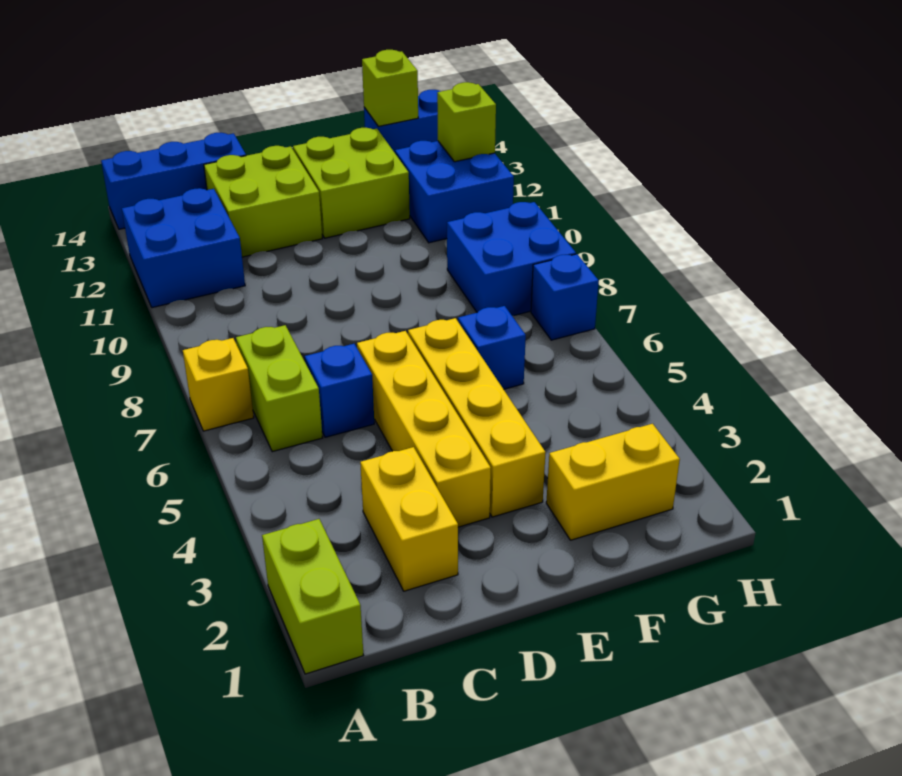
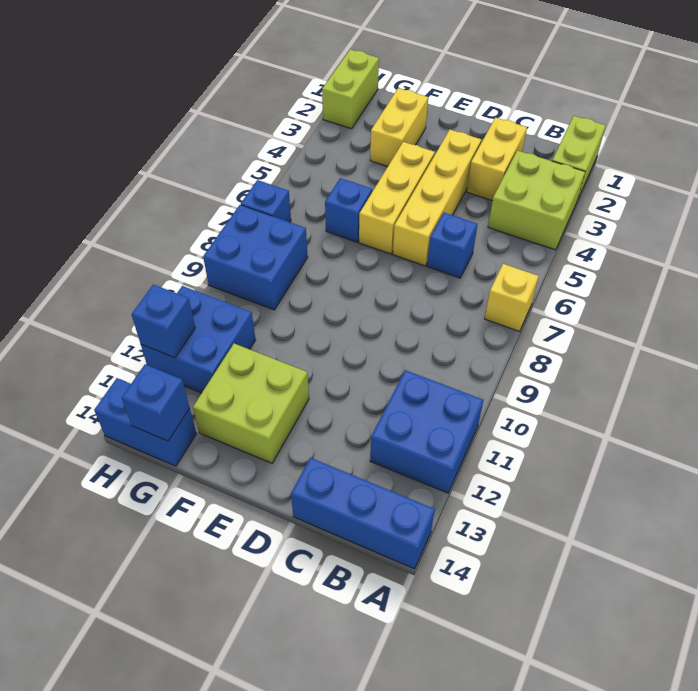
lime brick B6:B7 level 1 -> lime brick H1:H2 level 1
lime brick C12:D13 level 1 -> lime brick A3:B4 level 1
yellow brick E3:E6 level 1 -> yellow brick E4:E6 level 1
yellow brick F2:G2 level 1 -> yellow brick F2:F3 level 1
lime brick G14 level 2 -> blue brick G14 level 2
lime brick H12 level 2 -> blue brick H12 level 2

